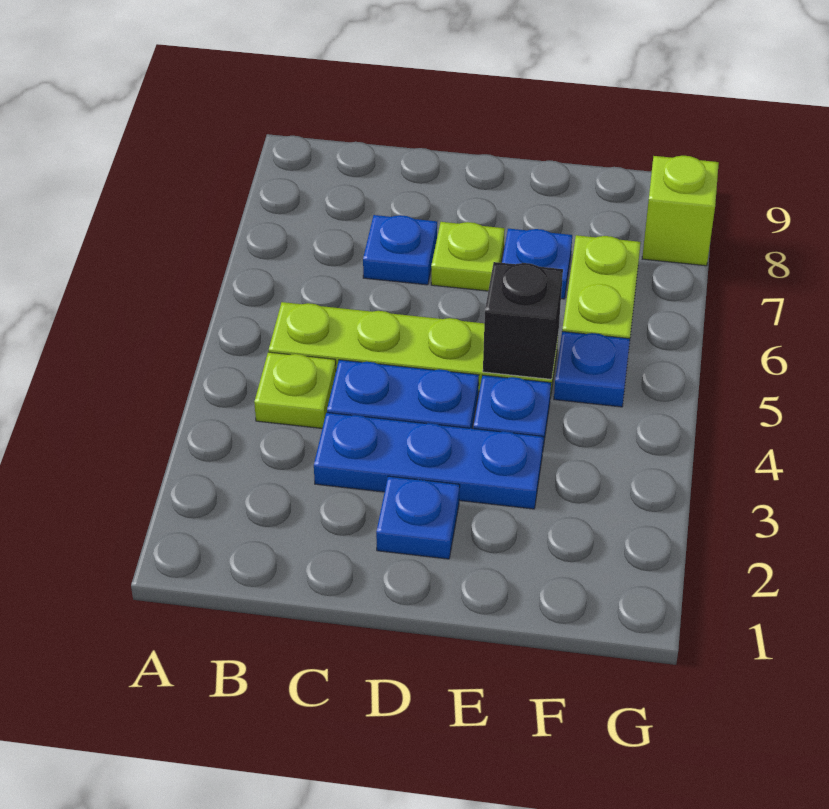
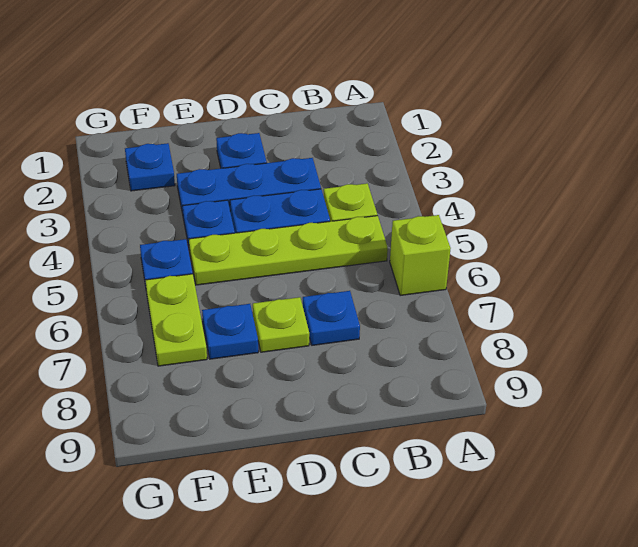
black brick E5 level 2 -> none
none -> blue plate F2 level 1
lime brick G8 level 1 -> lime brick A6 level 1

